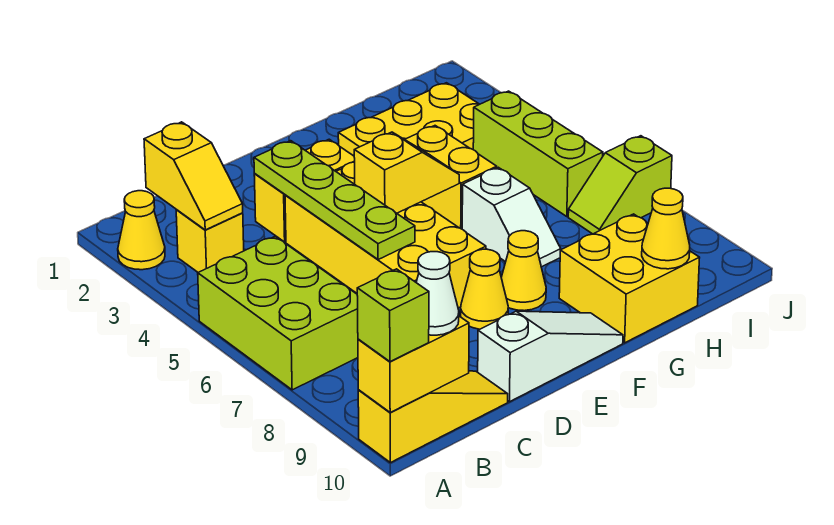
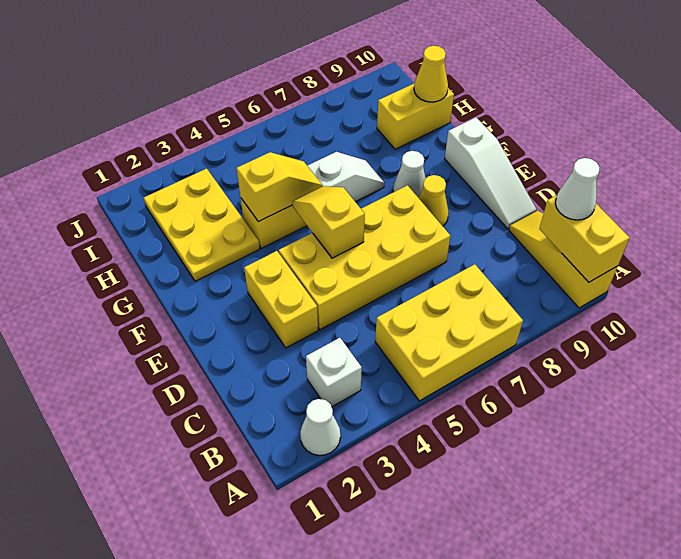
yellow cone A2 level 1 -> white cone A2 level 1
lime brick A5:B7 level 1 -> yellow brick A5:B7 level 1
lime brick A10 level 3 -> none
yellow slope B2:B3 level 2 top 2 -> yellow slope G4:G5 level 2 top 4
yellow brick B3 level 1 -> white brick B3 level 1
lime plate D3:D6 level 2 -> none
white slope D10:F10 level 1 top D -> white slope D10:F10 level 1 top F
yellow cone F8 level 1 -> white cone F8 level 1
yellow brick G9:H10 level 1 -> yellow brick H9:H10 level 1
lime brick I4:I6 level 1 -> none
lime slope I7:J7 level 1 top J -> none

